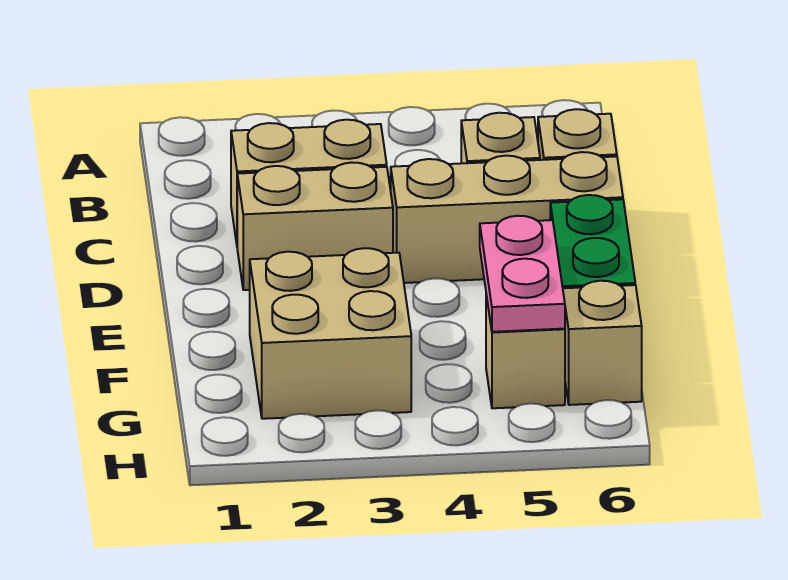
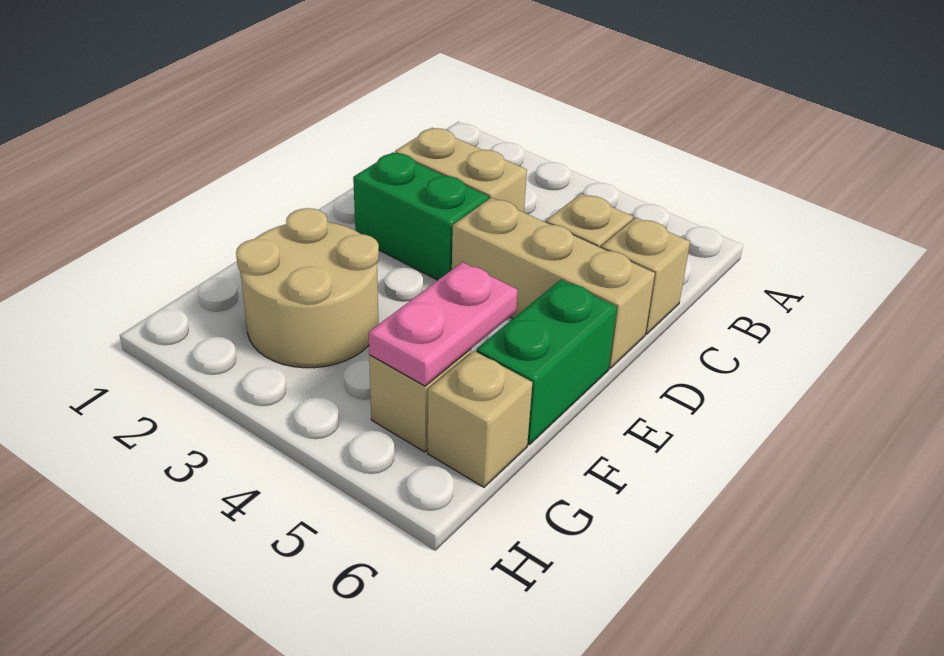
tan brick D2:D3 level 1 -> green brick D2:D3 level 1
tan brick F2:G3 level 1 -> tan round brick F2:G3 level 1

